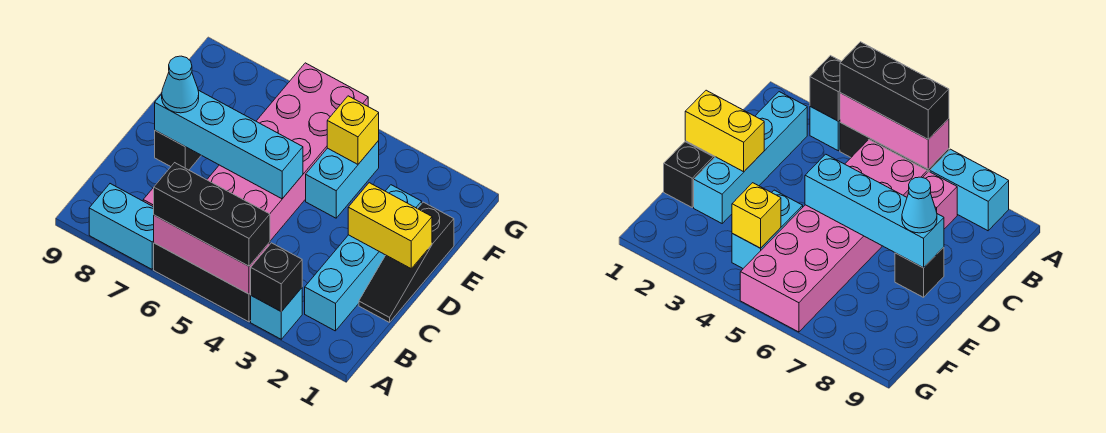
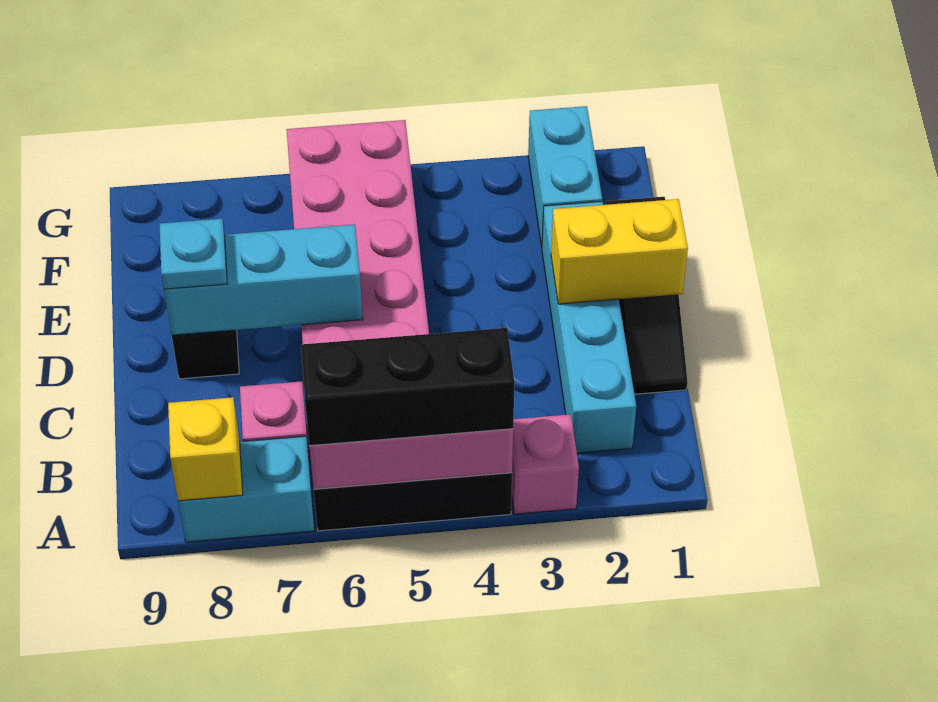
cyan brick A3 level 1 -> pink brick A3 level 1
black brick A3 level 2 -> none
cyan brick D5:D8 level 2 -> cyan brick D6:D8 level 2
cyan cone D8 level 3 -> cyan plate D8 level 3
cyan brick E4:F4 level 1 -> cyan brick F2:G2 level 1
yellow brick F4 level 2 -> yellow brick A8 level 2

